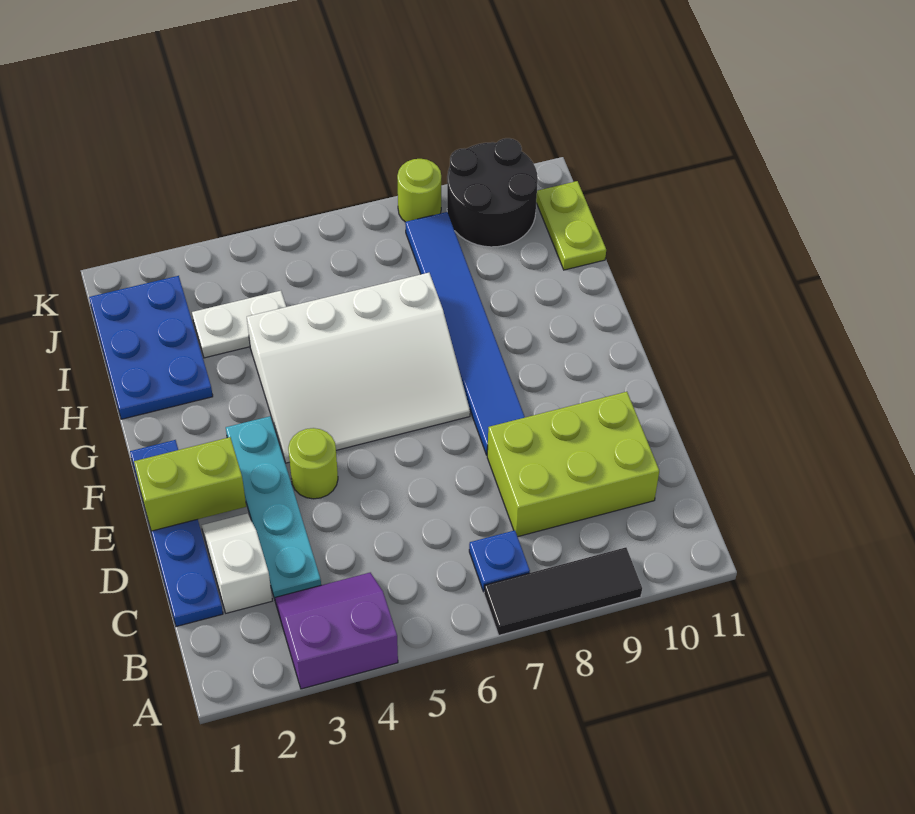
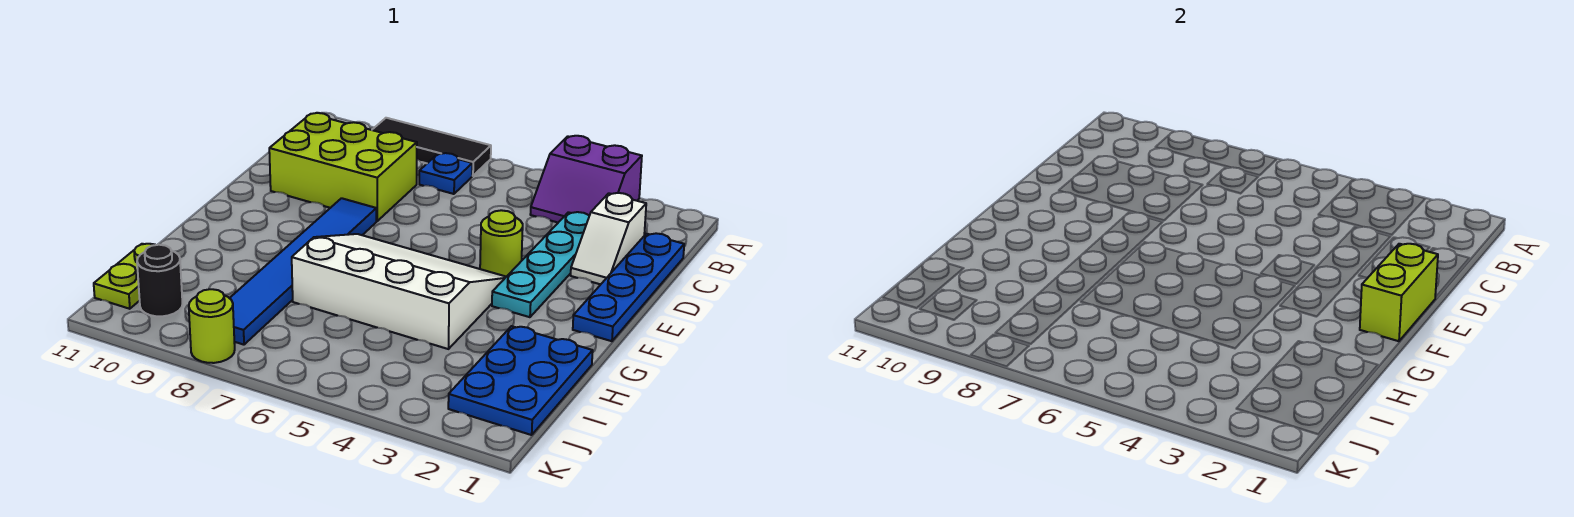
lime brick E1:E2 level 2 -> lime brick E1:F1 level 2
white plate I3:I4 level 1 -> none
black round brick J9:K10 level 1 -> black round brick J10 level 1

